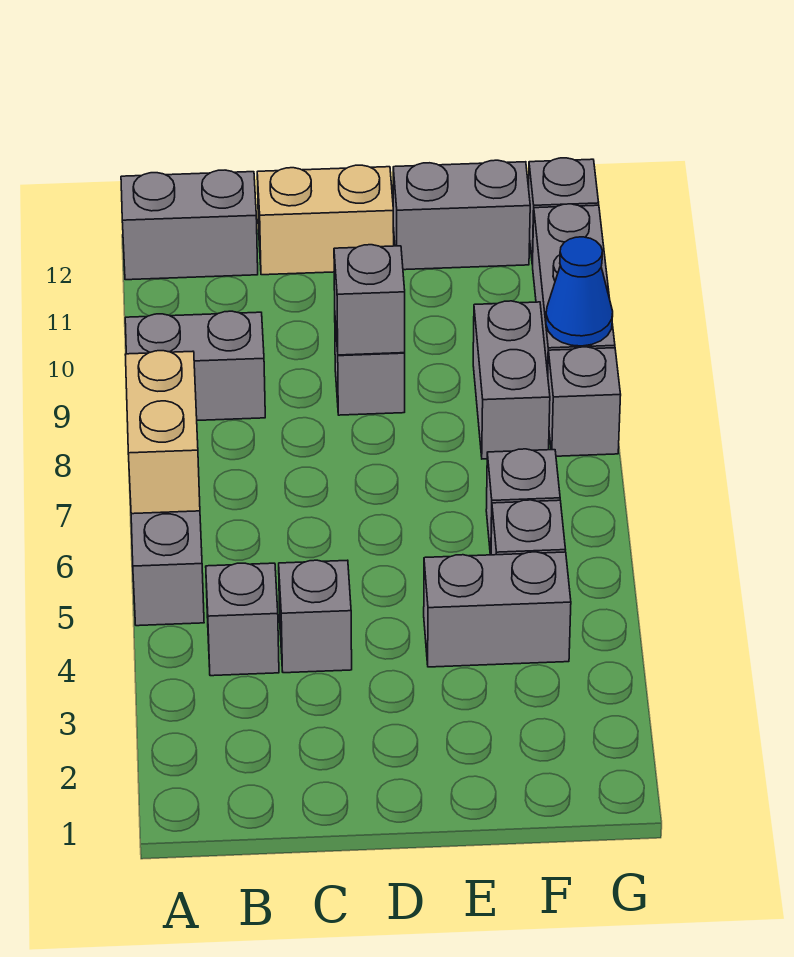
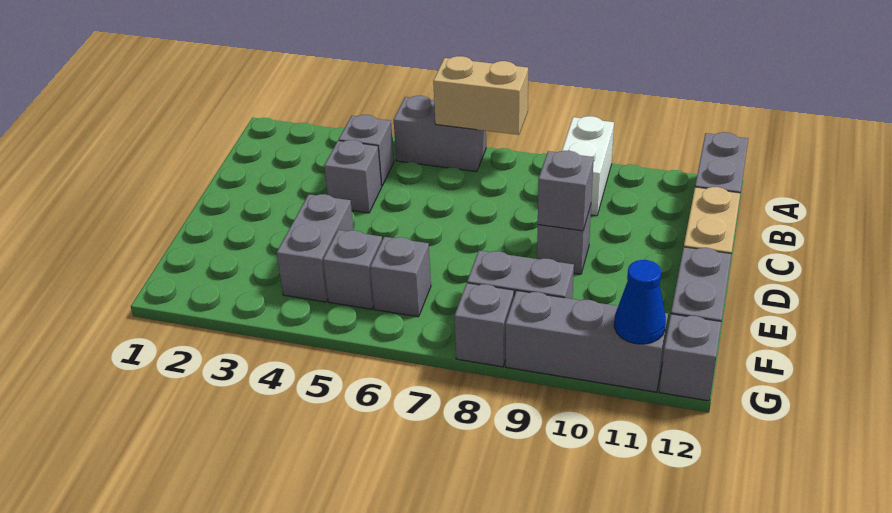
grey brick A9:B9 level 1 -> white brick A9:B9 level 1
blue cone G9 level 2 -> blue cone G11 level 2

